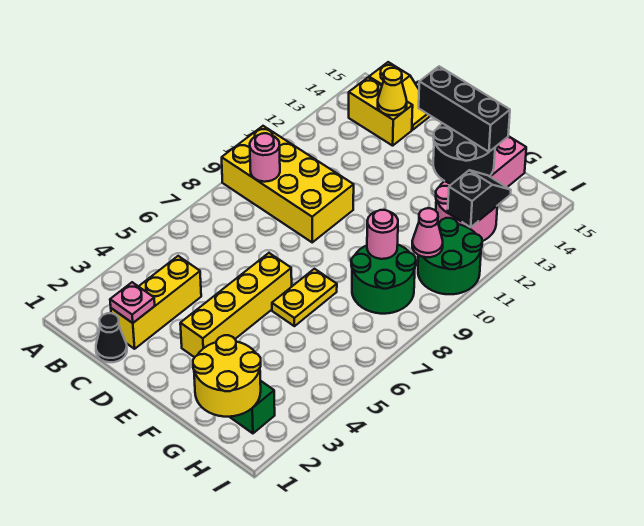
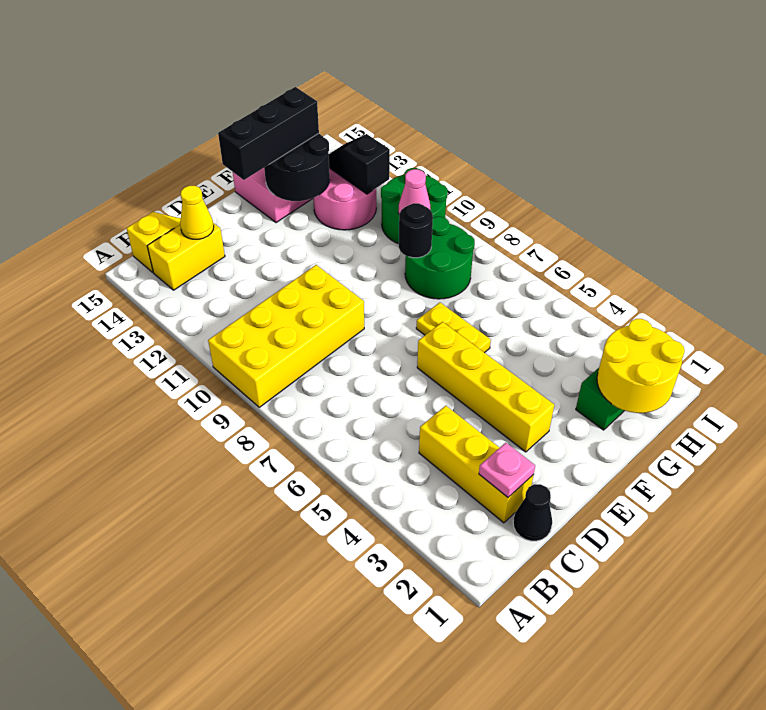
pink round brick B9 level 2 -> none
pink round brick G9 level 2 -> black round brick G9 level 2

